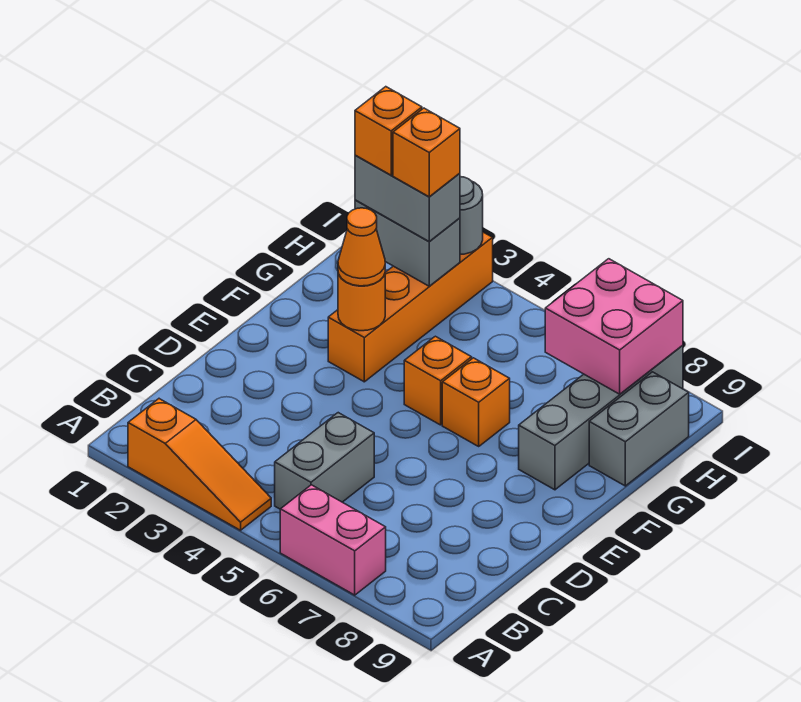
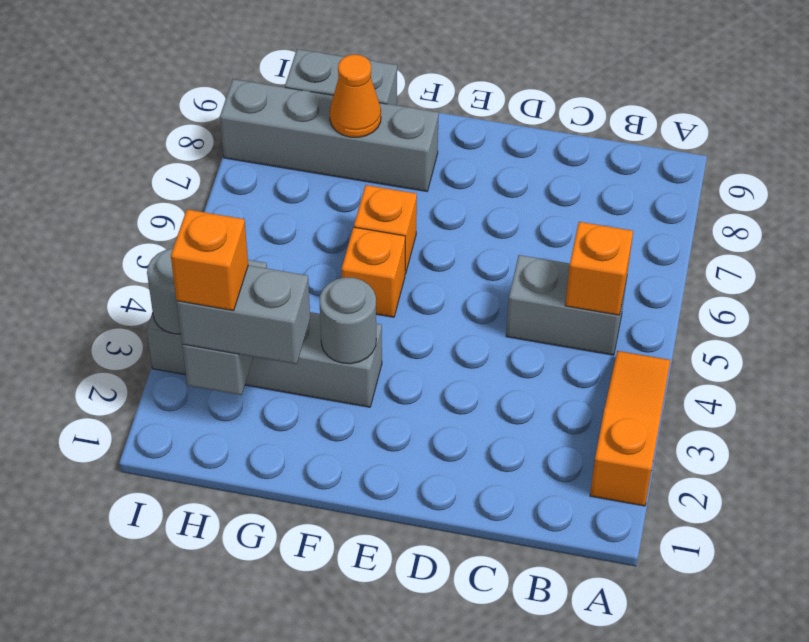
pink brick A6:A7 level 1 -> none
orange brick F3:I3 level 1 -> grey brick F3:I3 level 1
orange round brick F3 level 2 -> grey round brick F3 level 2
orange cone F3 level 3 -> orange cone G8 level 2
grey brick H2:H3 level 3 -> grey brick G2:H2 level 3
orange brick H3 level 4 -> orange brick B5 level 2
pink brick H7:I8 level 2 -> none

